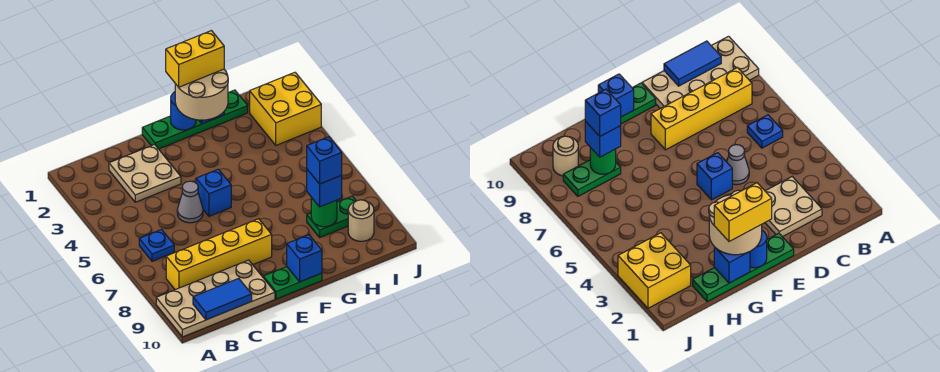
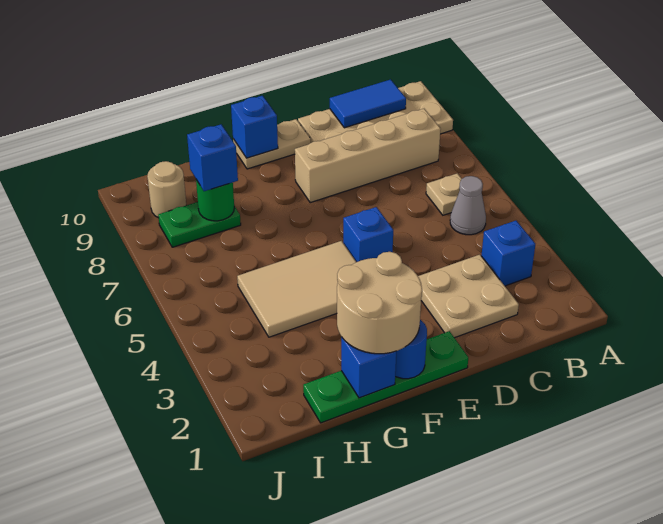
blue plate B6 level 1 -> tan plate B6 level 1
yellow brick B8:E8 level 1 -> tan brick B8:E8 level 1
grey cone D5 level 1 -> grey cone B5 level 1
green plate E10:F10 level 1 -> tan plate E10:F10 level 1
yellow brick F1:G1 level 4 -> none
none -> tan tile F4:H5 level 1
blue brick H8 level 4 -> blue brick B3 level 1
yellow brick I2:J3 level 1 -> none

